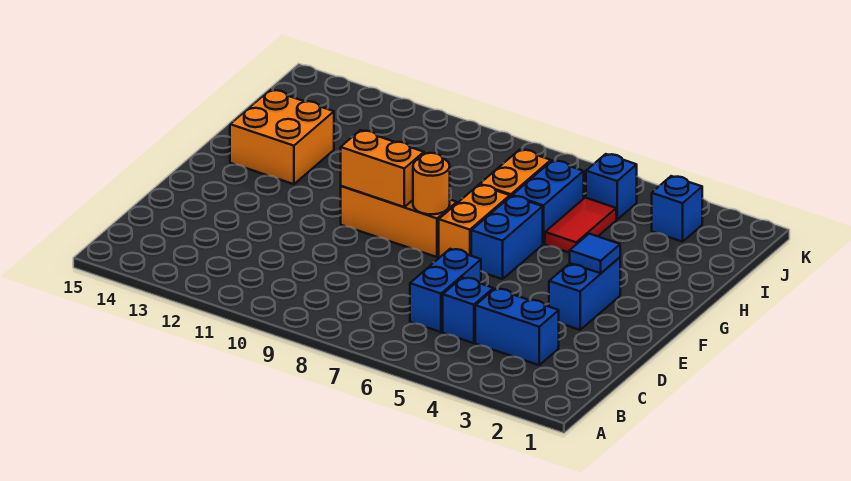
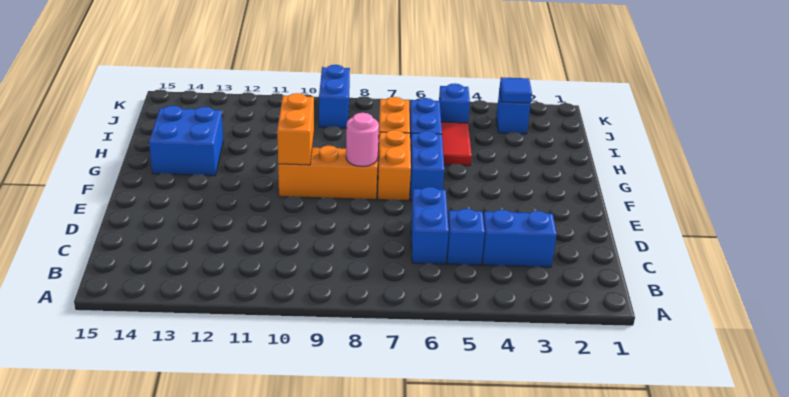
blue brick E3:F3 level 1 -> blue brick J9:K9 level 1
blue tile F3 level 2 -> blue tile J3 level 2
orange round brick F8 level 2 -> pink round brick F8 level 2
orange brick F9:F10 level 2 -> orange brick F10:G10 level 2
orange brick G13:H14 level 1 -> blue brick G13:H14 level 1

